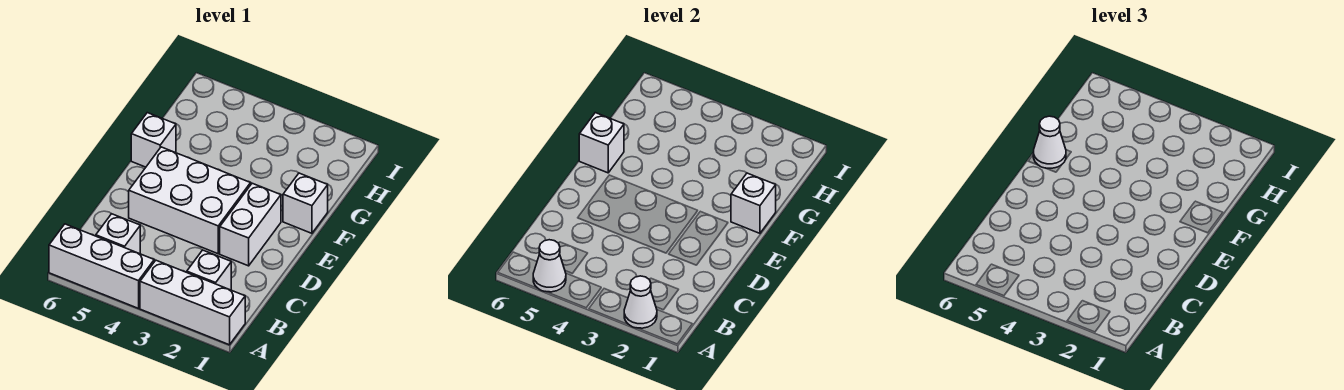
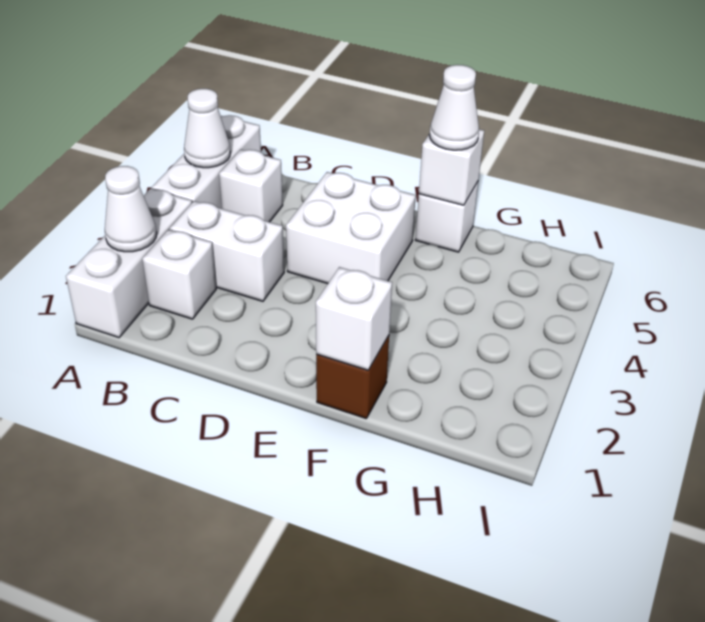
white brick D2:E2 level 1 -> white brick B3:C3 level 1
white brick D3:E5 level 1 -> white brick D4:E5 level 1
white brick F1 level 1 -> brown brick F1 level 1

